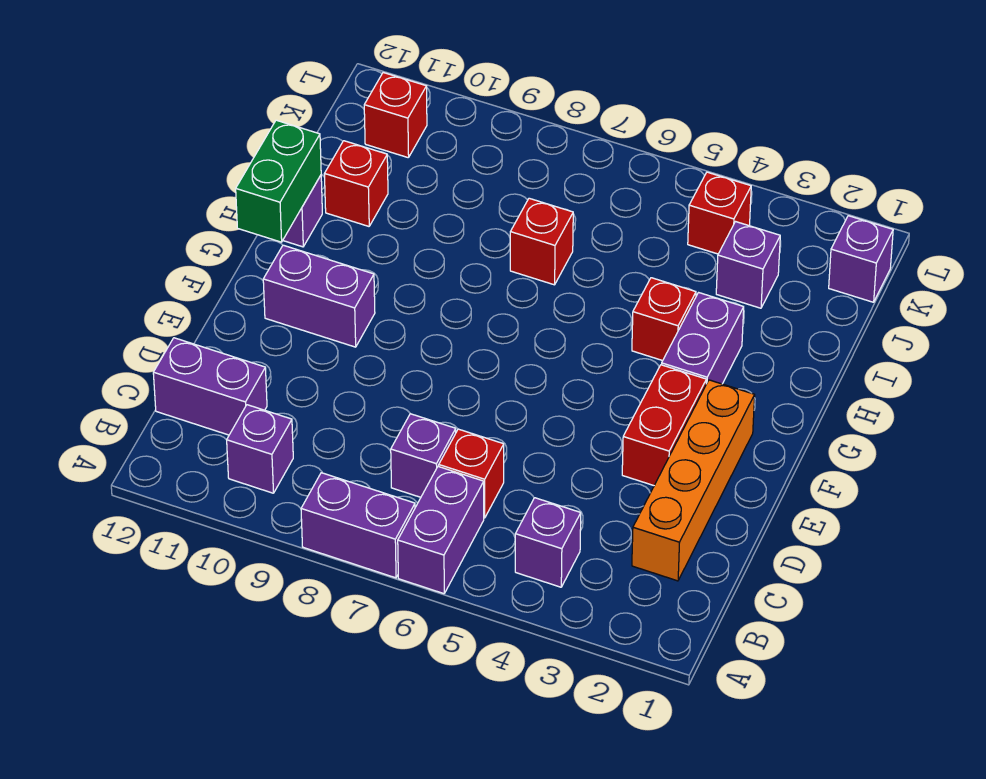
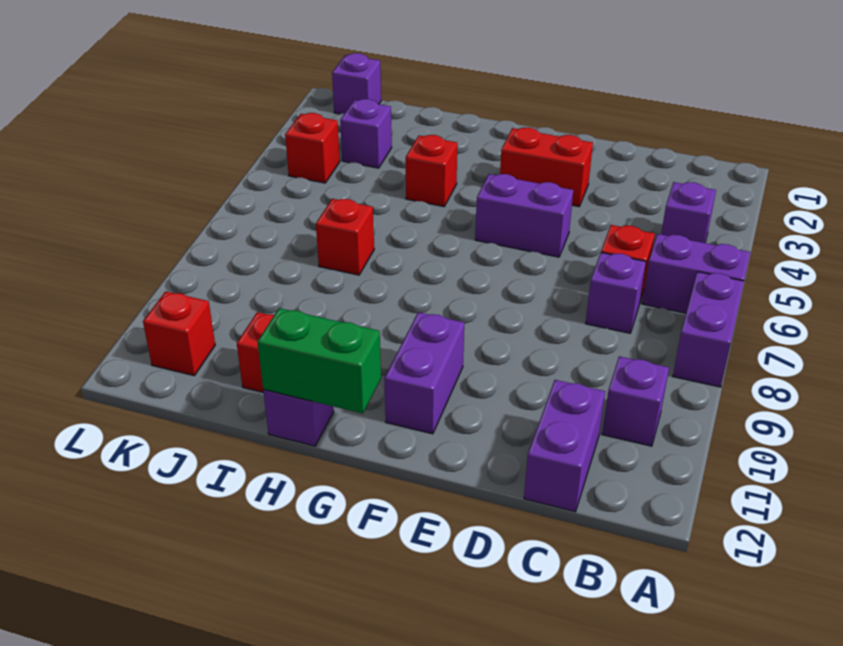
orange brick C2:F2 level 1 -> none
purple brick G3:H3 level 1 -> purple brick E5:F5 level 1

